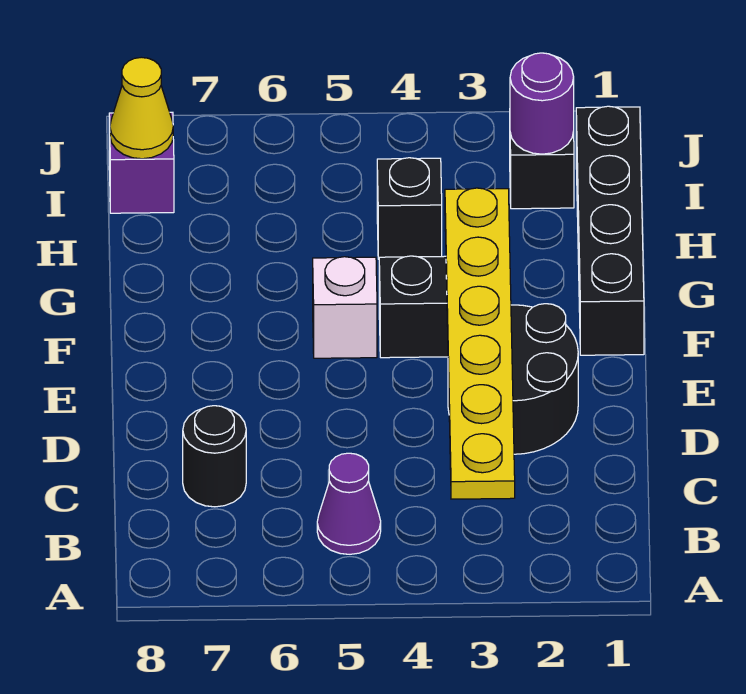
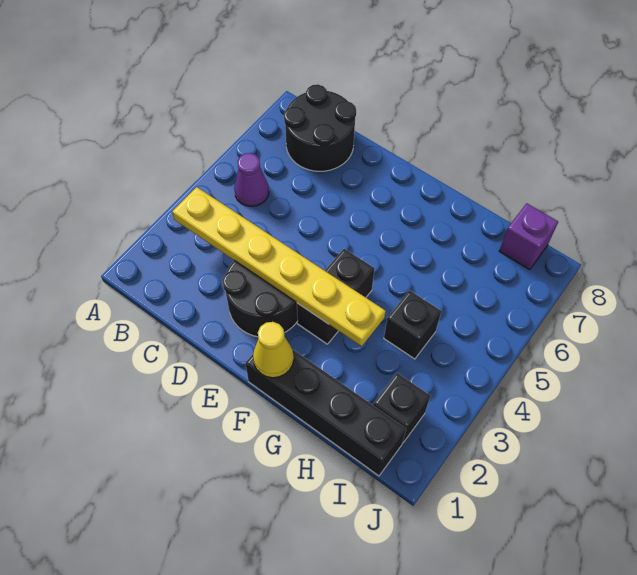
black round brick C7 level 1 -> black round brick B7:C8 level 1
white brick F5 level 1 -> none
purple round brick I2 level 2 -> none
yellow cone I8 level 2 -> yellow cone F1 level 2

